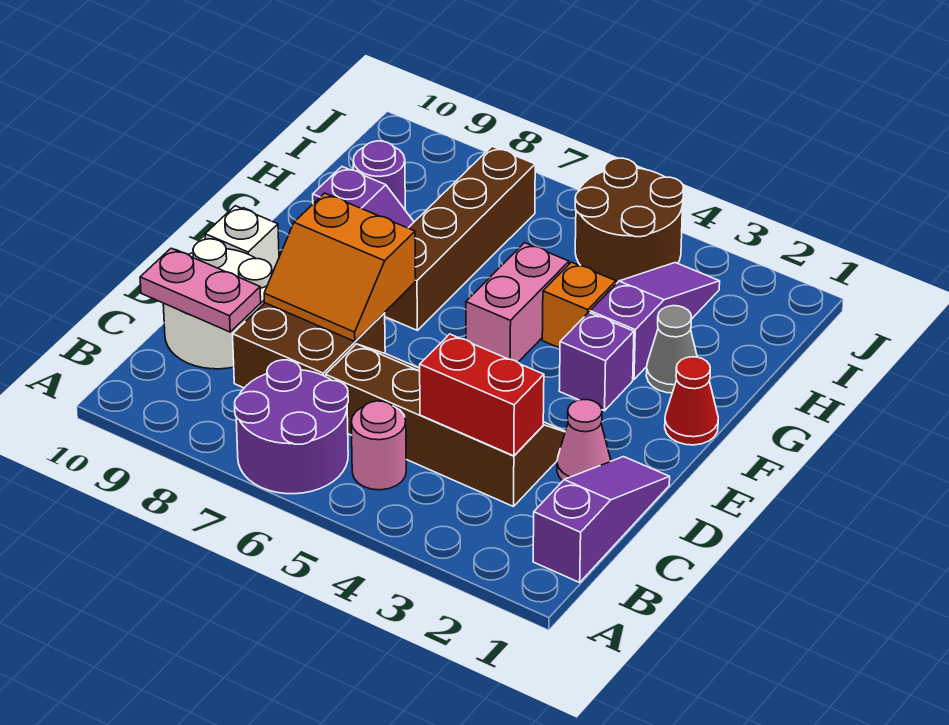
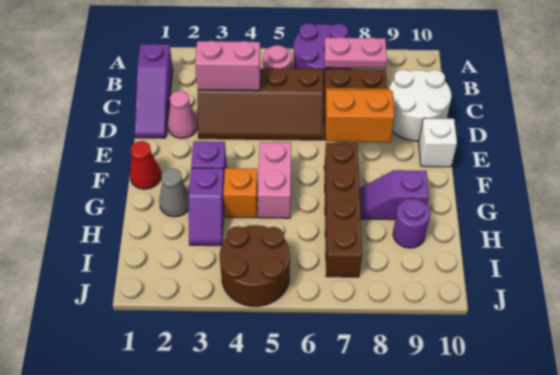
red brick C3:C4 level 2 -> pink brick C3:C4 level 2
pink plate C9:C10 level 2 -> pink plate B7:B8 level 2
purple slope G3:I3 level 1 top G -> purple slope G3:H3 level 1 top G

